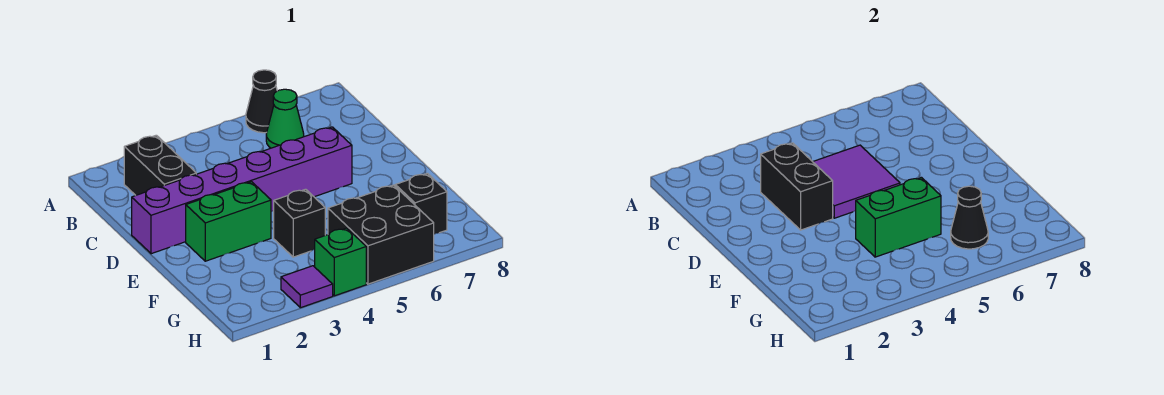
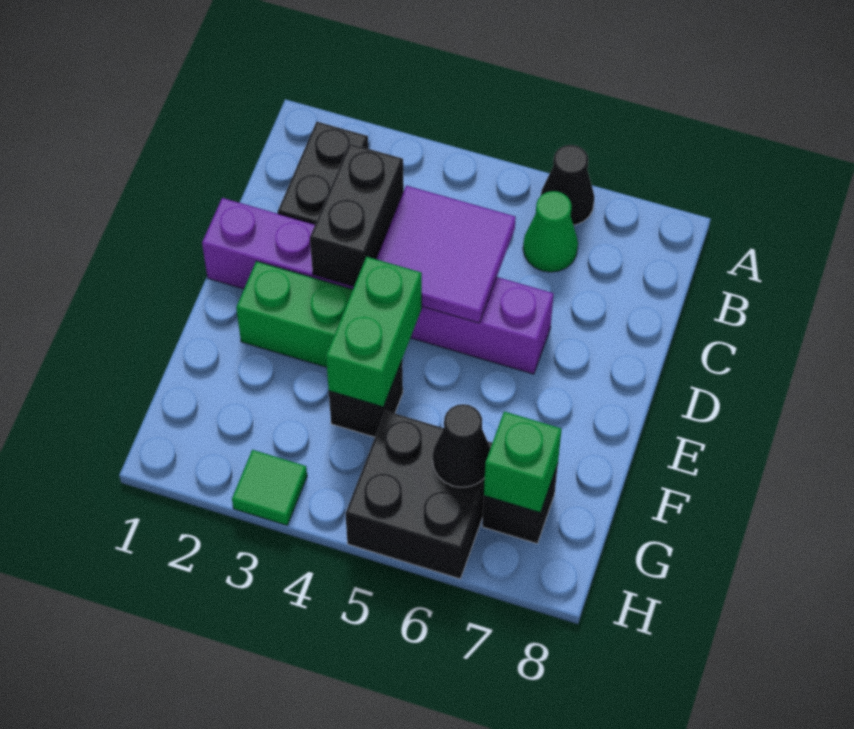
green brick F4:F5 level 2 -> green brick E4:F4 level 2
purple tile H3 level 1 -> green tile H3 level 1
green brick H4 level 1 -> green brick G7 level 2

